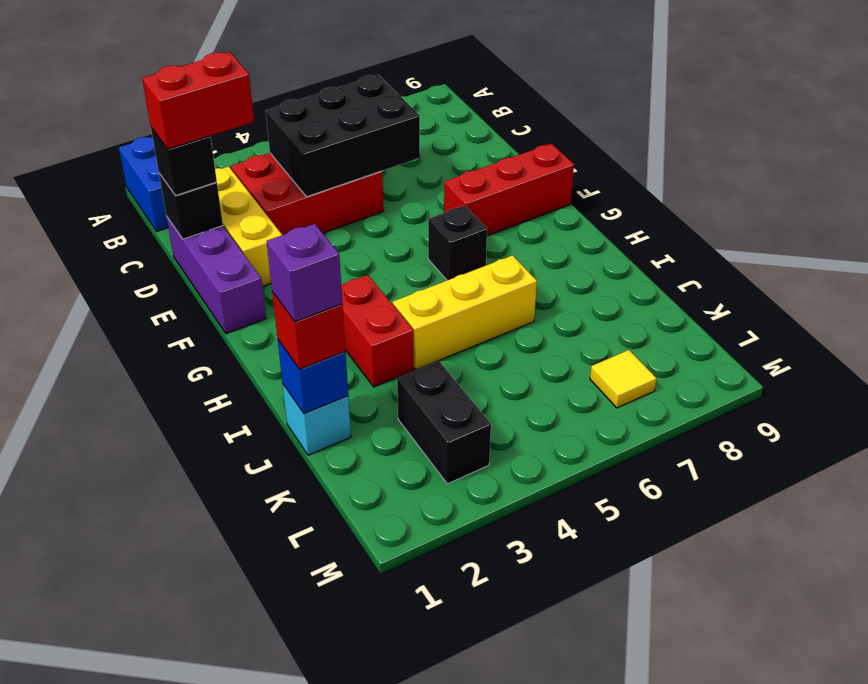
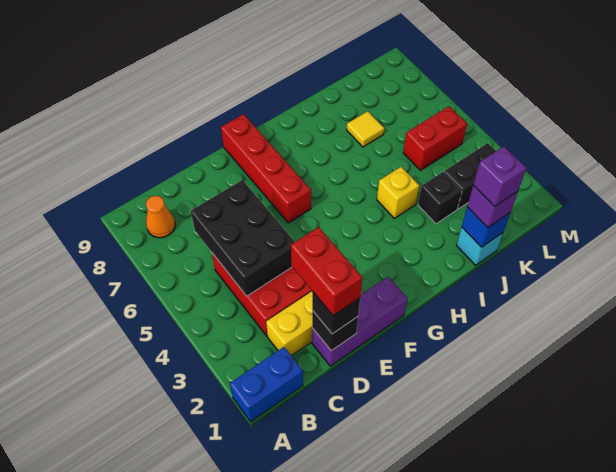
none -> orange cone B8 level 1
red brick F7:F9 level 1 -> red brick F6:F9 level 1
black brick G6 level 1 -> black brick J3 level 1
red brick H3:I3 level 1 -> red brick K5:L5 level 1
yellow brick I4:I6 level 1 -> yellow brick I4 level 1
red brick J1 level 3 -> purple brick J1 level 3
yellow tile L7 level 1 -> yellow tile J7 level 1

